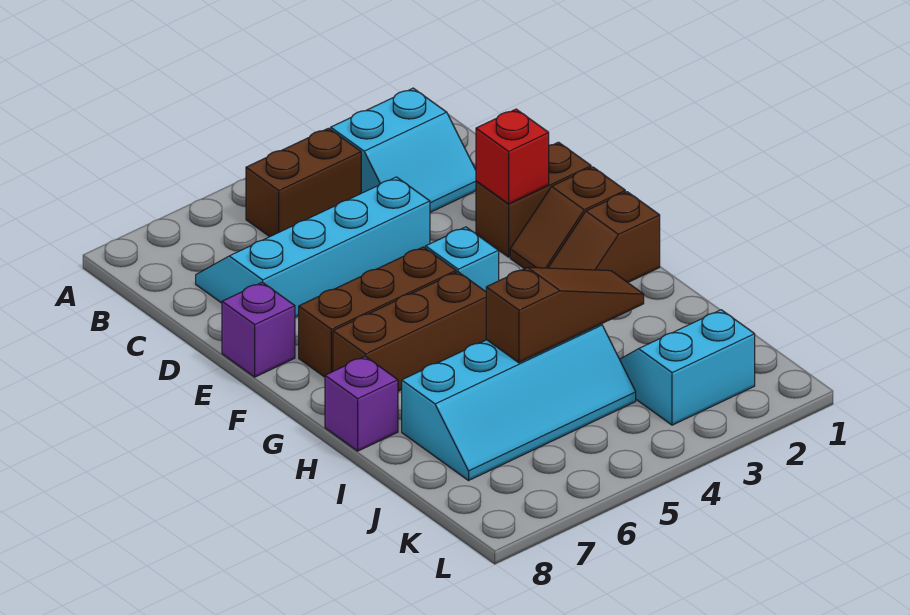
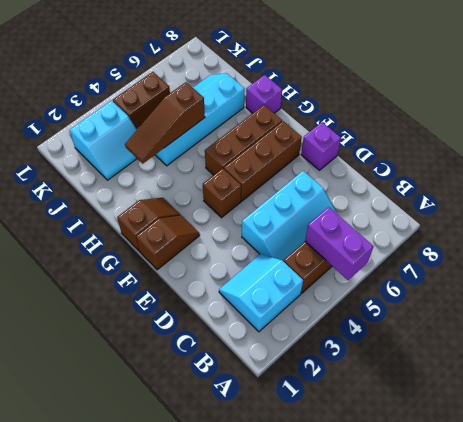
none -> purple brick A5:B5 level 2
cyan slope C4:D7 level 1 top D -> cyan slope C4:D6 level 1 top D
brown brick E1:E2 level 1 -> brown brick K4:K5 level 1
red brick E2 level 2 -> none
cyan brick F4 level 1 -> brown brick F4 level 1

